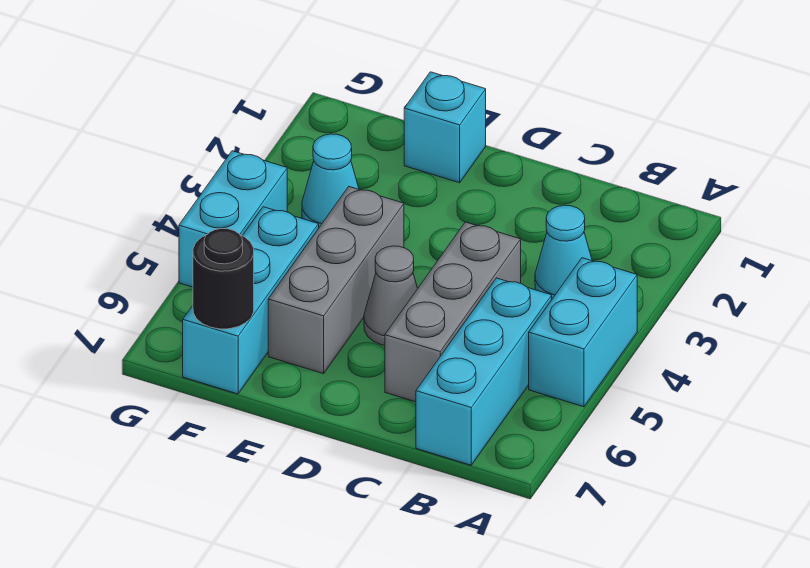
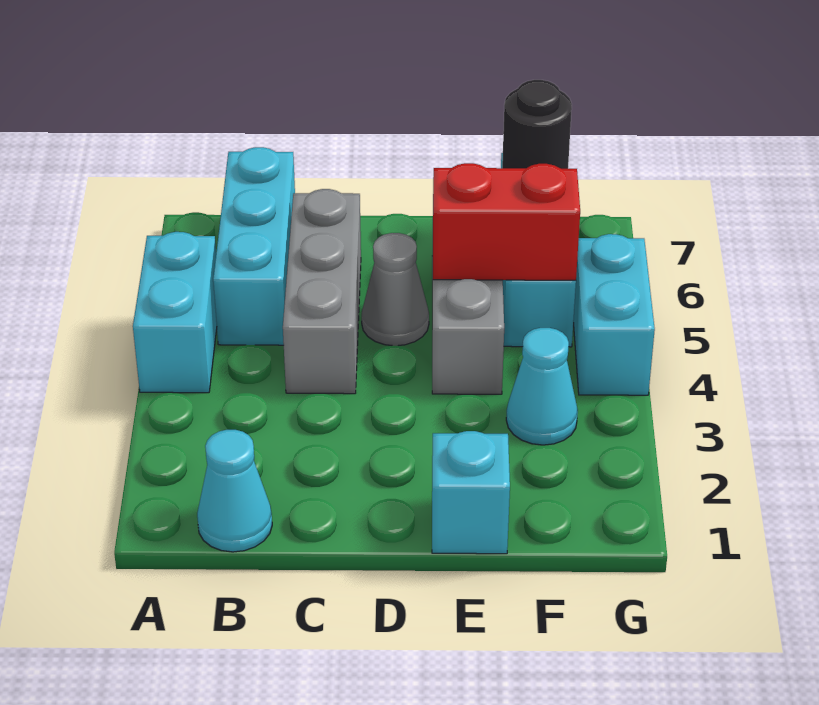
cyan cone B3 level 1 -> cyan cone B1 level 1
none -> red brick E5:F5 level 2

